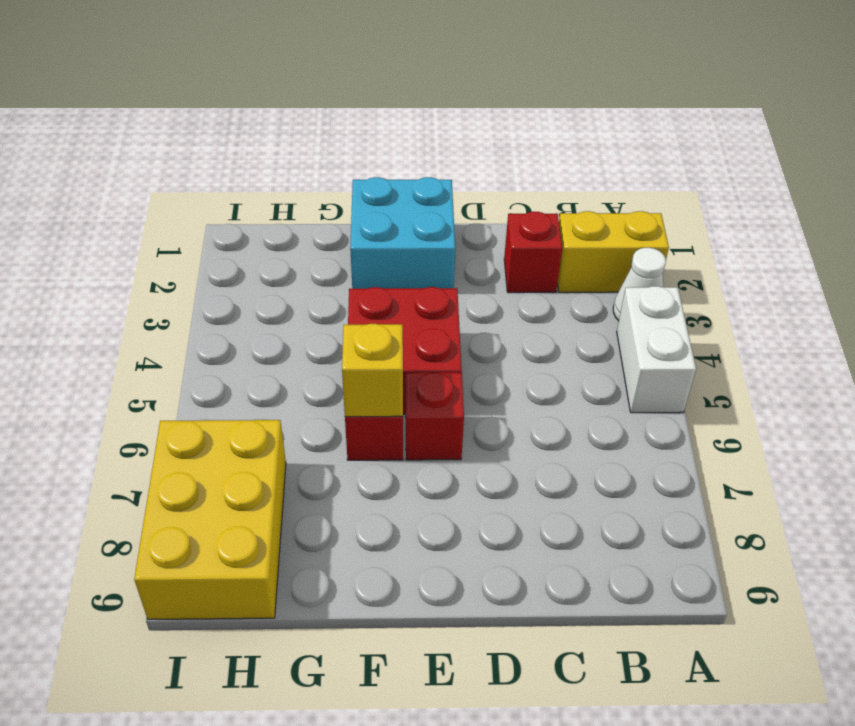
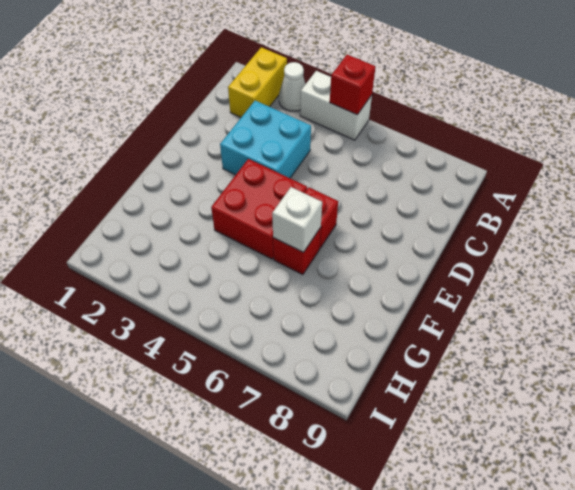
red brick C2 level 1 -> red brick A5 level 2
cyan brick E1:F2 level 1 -> cyan brick C3:D4 level 1
yellow brick F6 level 2 -> white brick F6 level 2
yellow brick H7:I9 level 1 -> none

